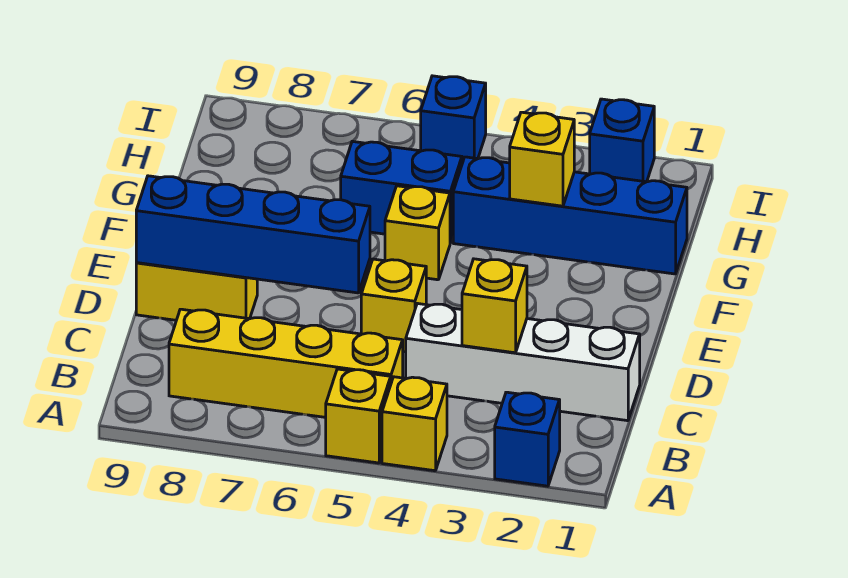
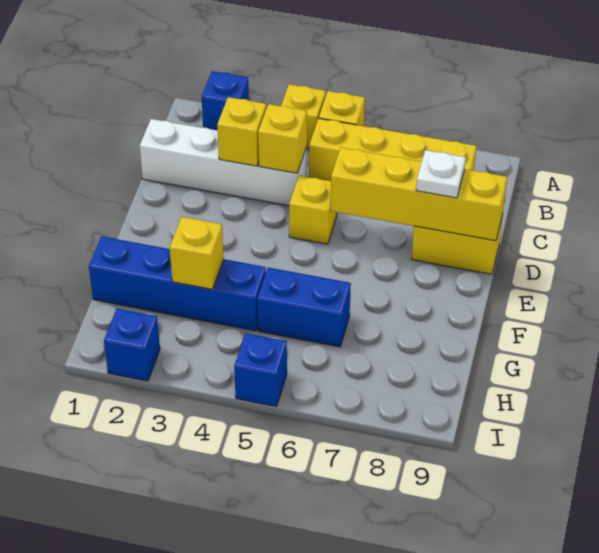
blue brick D6:D9 level 2 -> yellow brick D6:D9 level 2
none -> white plate D8 level 3
yellow brick F5 level 1 -> yellow brick C4 level 2

